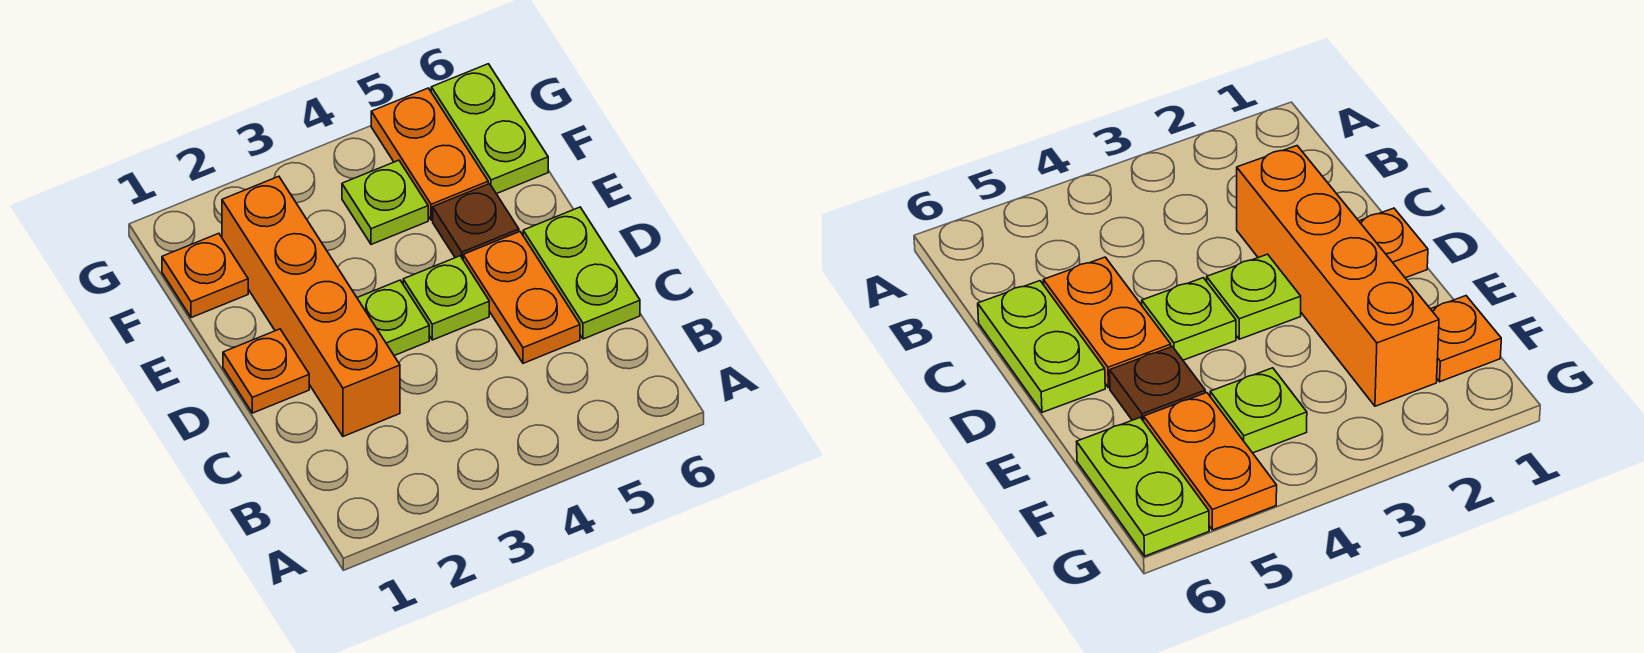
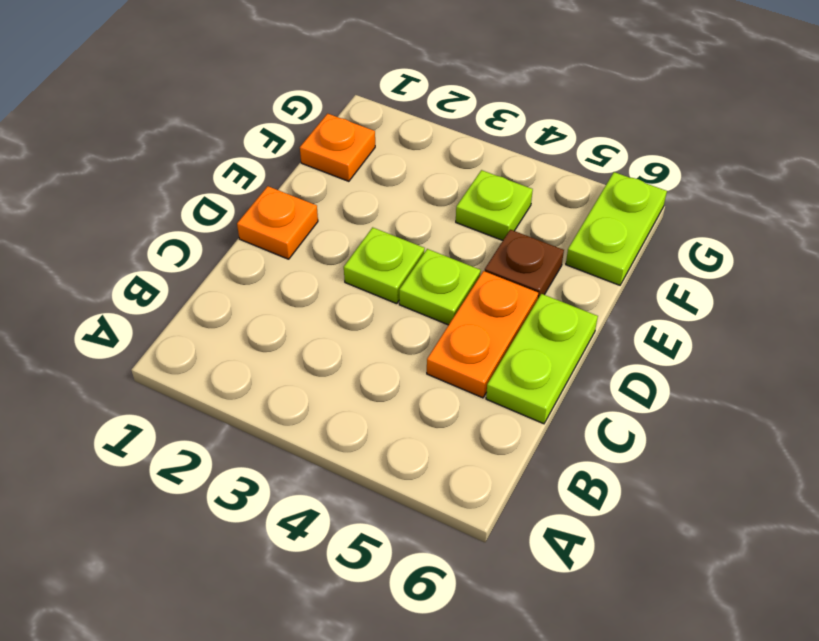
orange brick C2:F2 level 1 -> none
orange plate F5:G5 level 1 -> none

